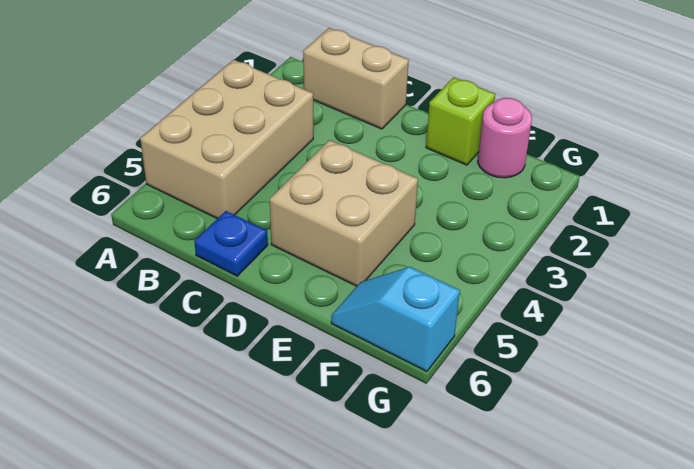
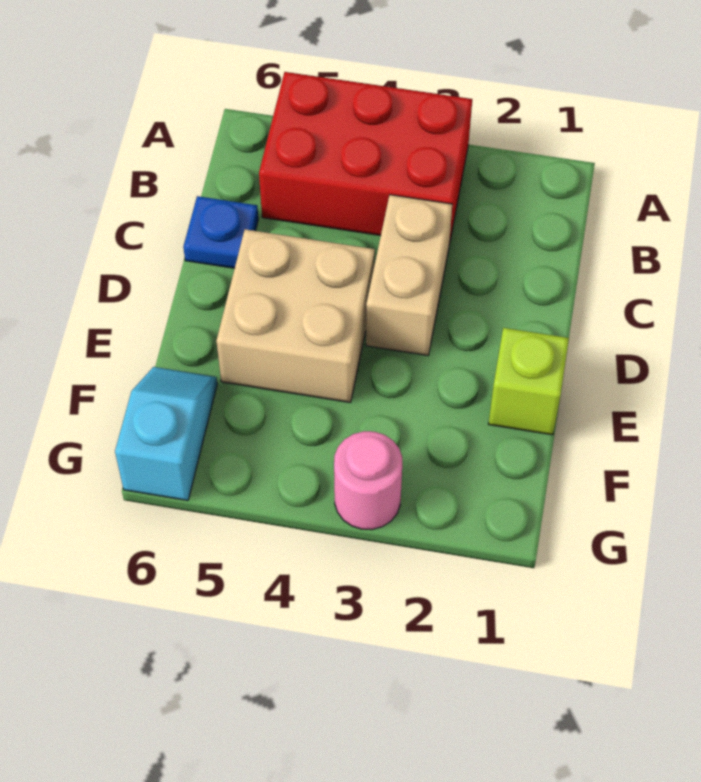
tan brick A3:B5 level 1 -> red brick A3:B5 level 1
tan brick B1:C1 level 1 -> tan brick C3:D3 level 1
pink round brick F1 level 1 -> pink round brick G3 level 1

